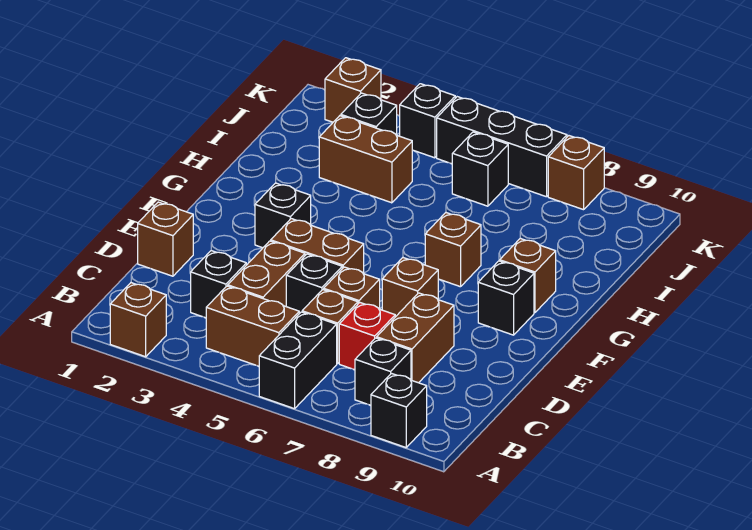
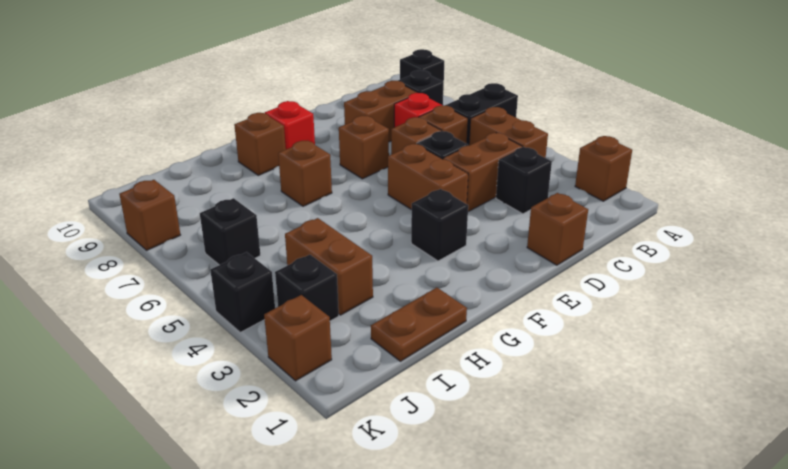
black brick F9 level 1 -> red brick F9 level 1
none -> brown plate H1:I1 level 1
black brick K5:K7 level 1 -> none

